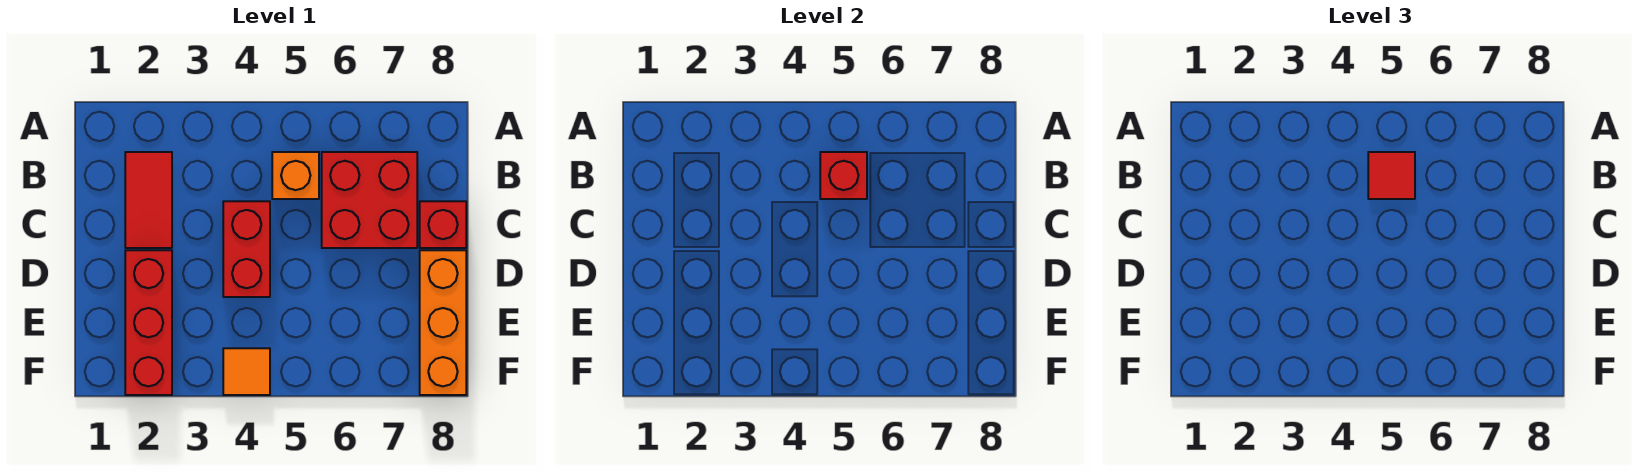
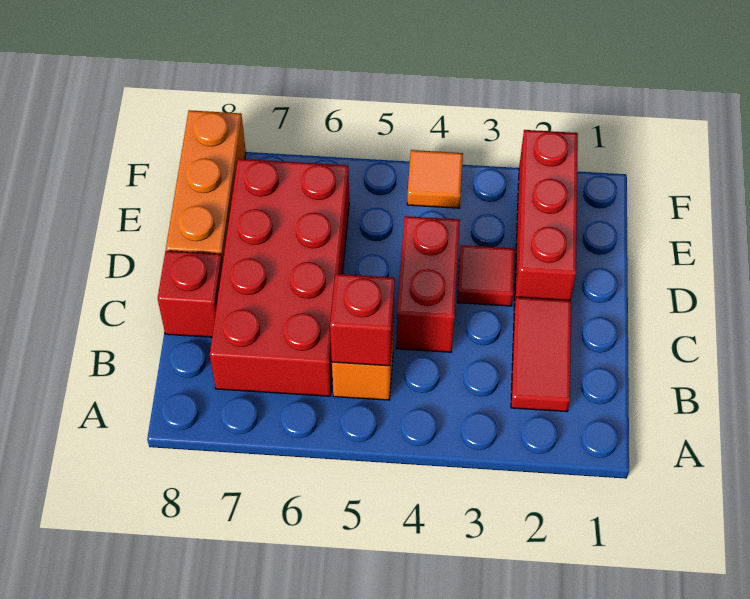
red tile B5 level 3 -> red tile D3 level 1
red brick B6:C7 level 1 -> red brick B6:E7 level 1

